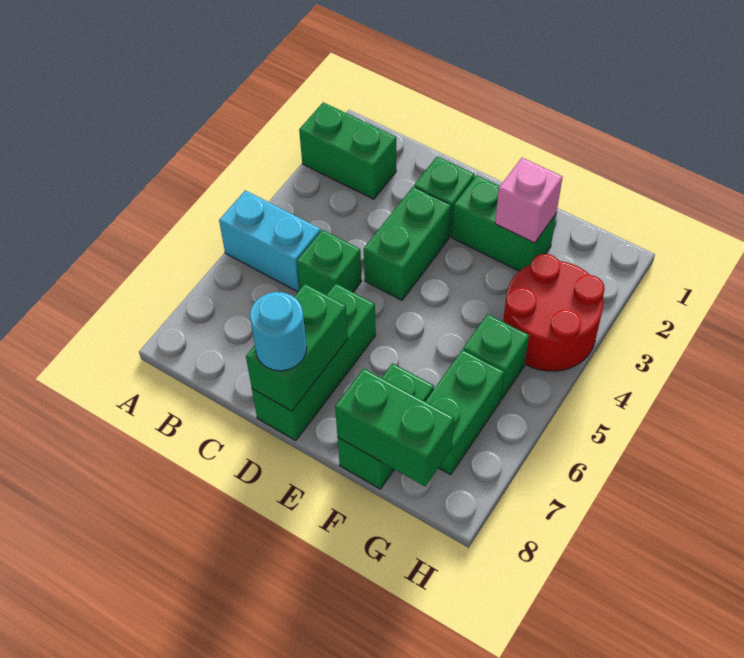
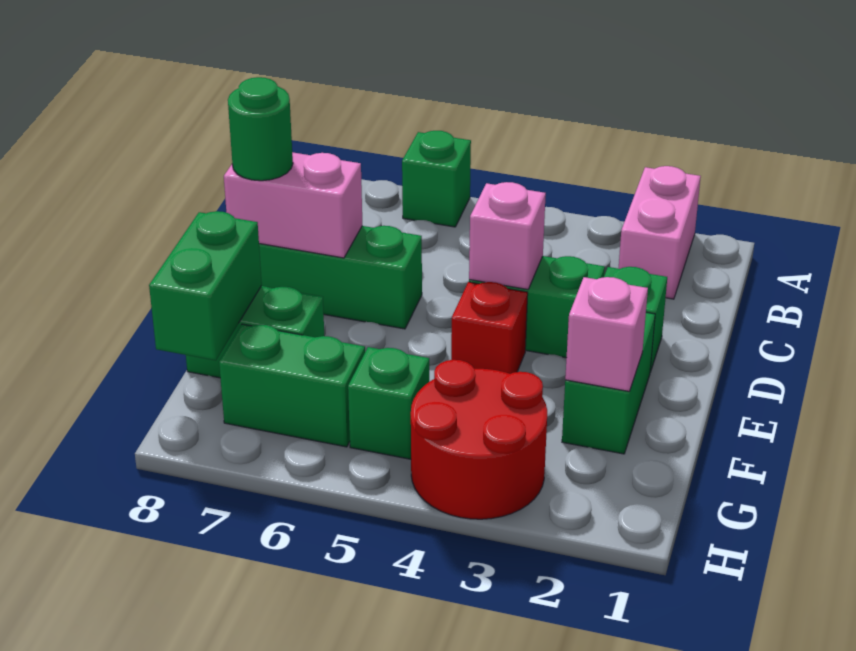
green brick A2:B2 level 1 -> pink brick A2:B2 level 1
cyan brick A5:B5 level 1 -> none
green brick C5 level 1 -> green brick A6 level 1
none -> pink brick D4 level 2
green brick D7:D8 level 2 -> pink brick D7:D8 level 2
cyan round brick D8 level 3 -> green round brick D8 level 3
none -> red brick E4 level 1

